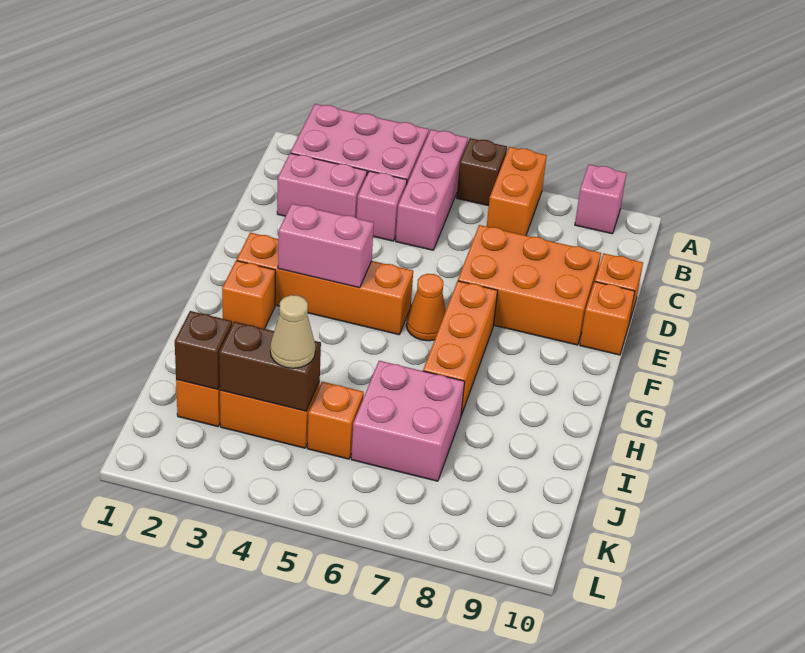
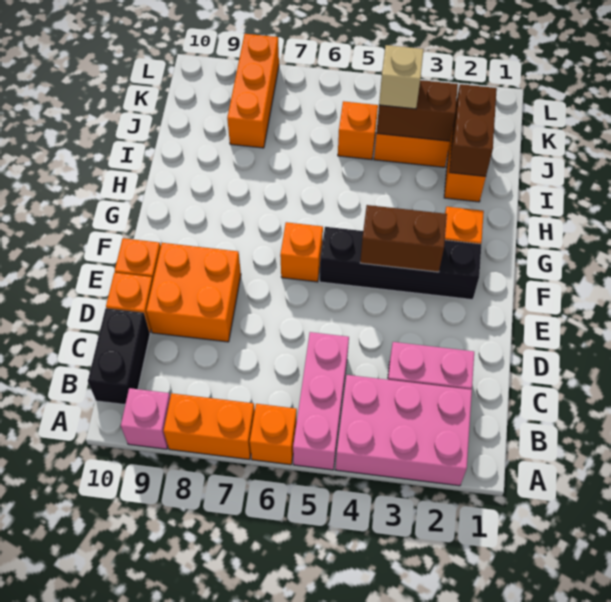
brown brick A6 level 1 -> orange brick A6 level 1
orange brick A7:B7 level 1 -> orange brick A7:A8 level 1
none -> black brick B10:C10 level 1
pink brick C4 level 1 -> none
orange brick D7:E9 level 1 -> orange brick D8:E9 level 1
orange brick F2:F5 level 1 -> black brick F2:F5 level 1
pink brick F3:F4 level 2 -> brown brick F3:F4 level 2
orange cone F6 level 1 -> orange brick F6 level 1
orange brick F7:H7 level 1 -> orange brick J8:L8 level 1
pink brick I6:J7 level 1 -> none
brown brick J2 level 2 -> brown brick I2:J2 level 2
tan cone J4 level 3 -> tan brick J4 level 3

